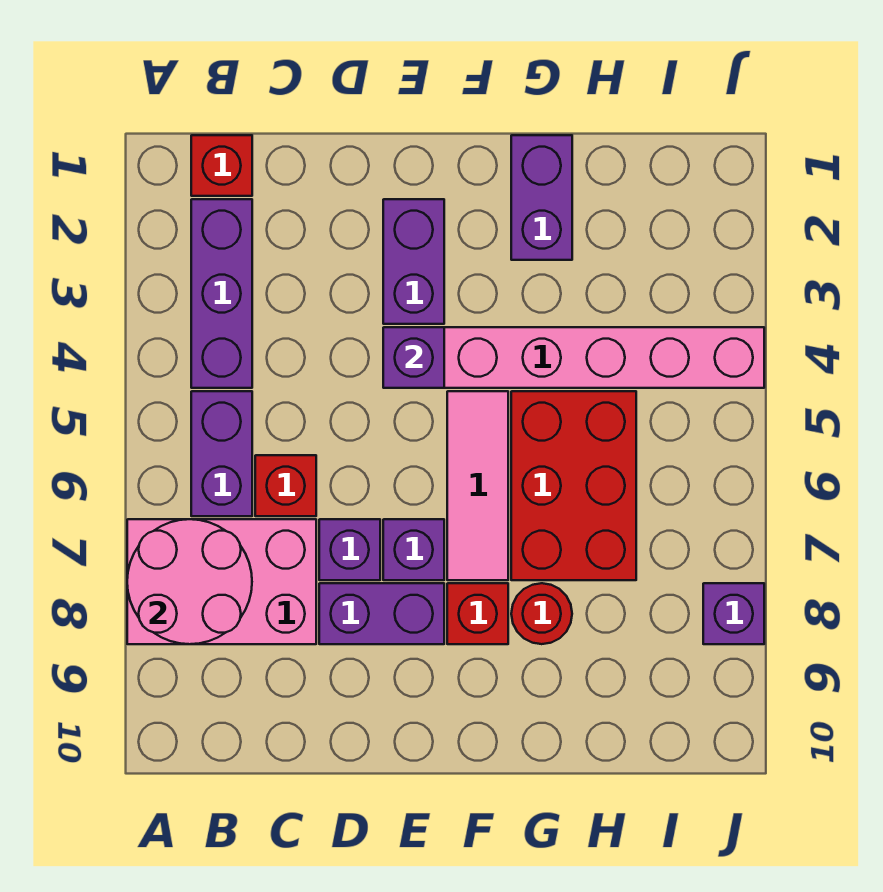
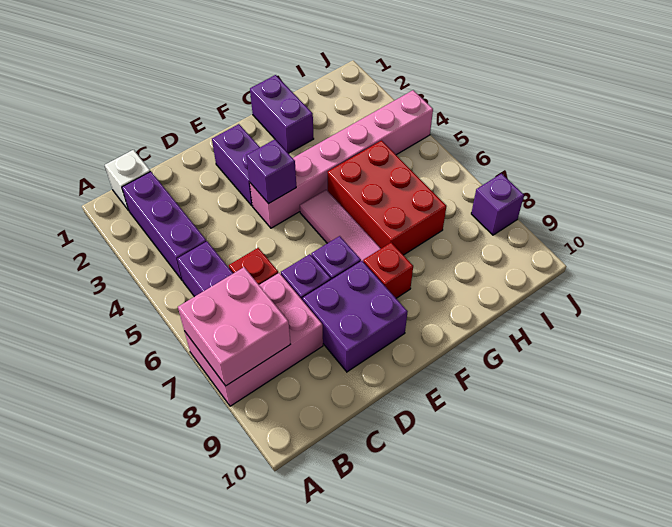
pink round brick A7:B8 level 2 -> pink brick A7:B8 level 2
red brick B1 level 1 -> white brick B1 level 1
purple brick D8:E8 level 1 -> purple brick D8:E9 level 1
red round brick G8 level 1 -> none

